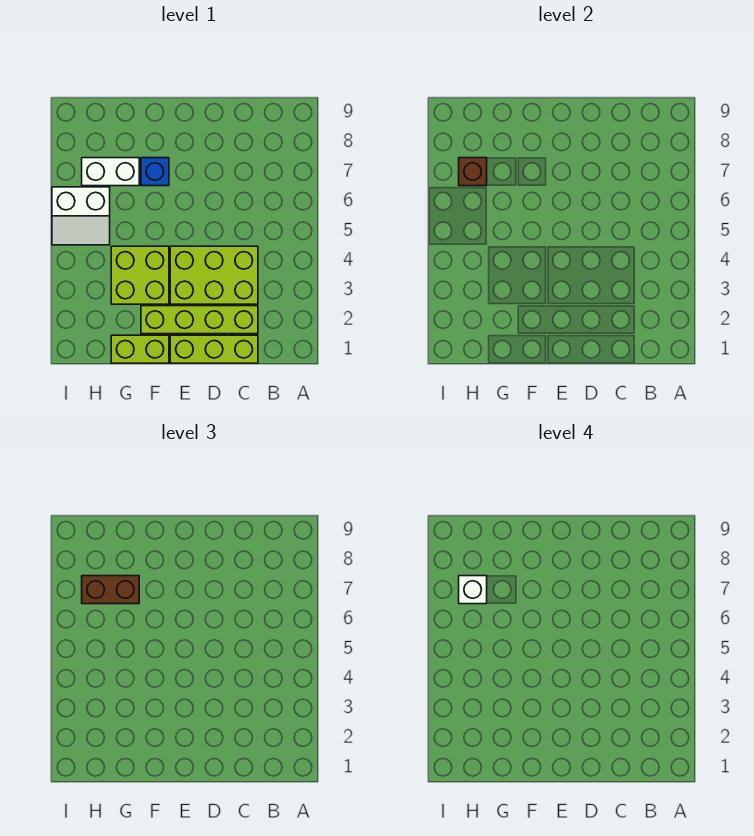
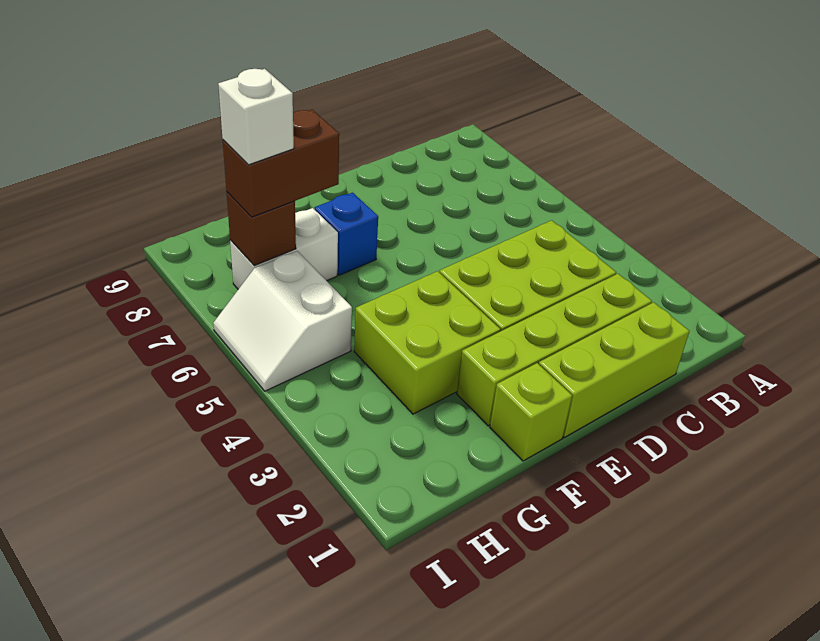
lime brick F1:G1 level 1 -> lime brick F1 level 1
white slope H5:I6 level 1 top 6 -> white slope H5:I6 level 1 top H

